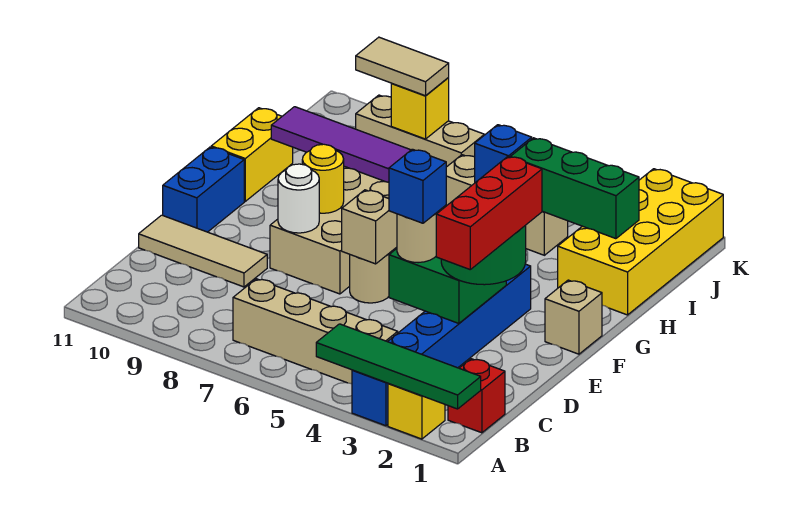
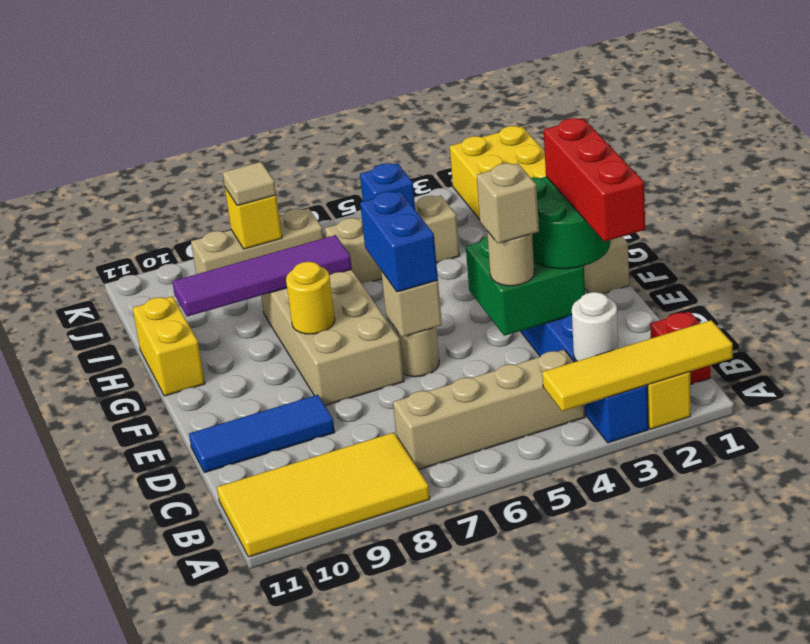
green tile A1:A4 level 2 -> yellow tile A1:A4 level 2
none -> yellow tile A8:B11 level 1
blue brick D4 level 4 -> tan brick D4 level 4
tan tile D9:D11 level 1 -> blue tile D9:D11 level 1
white round brick E8 level 2 -> white round brick B3 level 2
blue brick E11:F11 level 1 -> blue brick E6:F6 level 3
green brick I2:I4 level 2 -> none
tan tile J8:J9 level 3 -> tan tile J8 level 3

